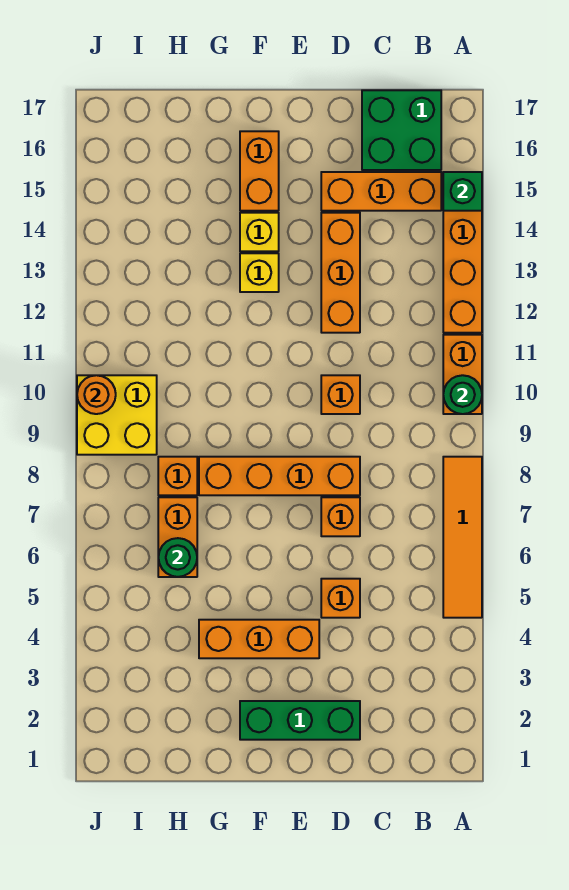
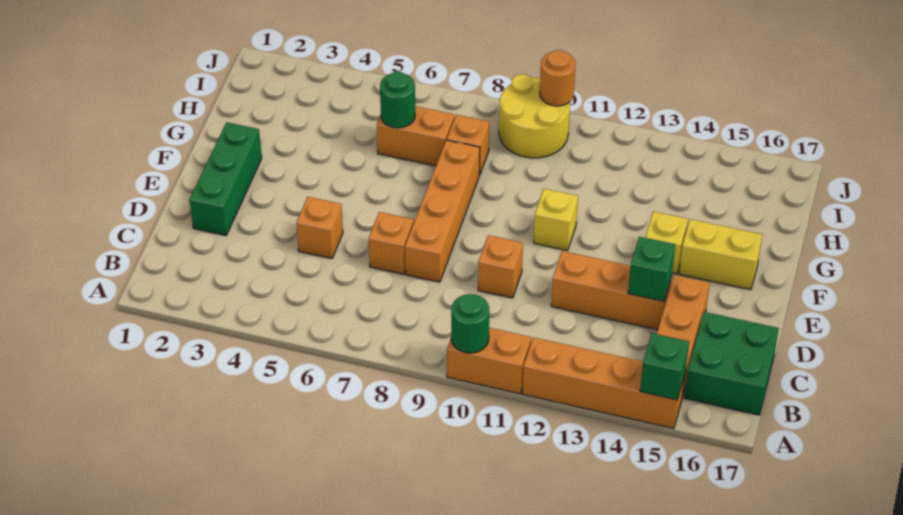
orange tile A5:A8 level 1 -> none
none -> green brick D14 level 2
orange brick E4:G4 level 1 -> none
yellow brick F13 level 1 -> yellow brick F11 level 1
orange brick F15:F16 level 1 -> yellow brick F15:F16 level 1
yellow brick I9:J10 level 1 -> yellow round brick I9:J10 level 1

